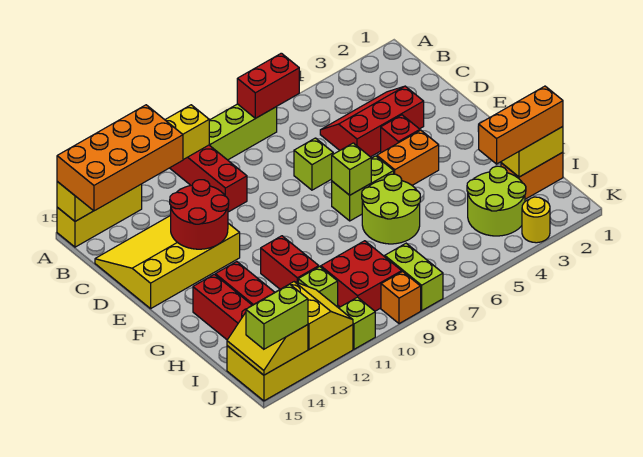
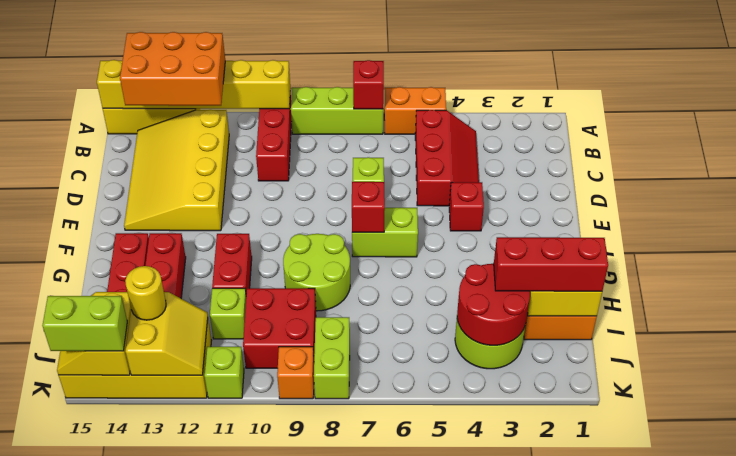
red brick A6:A7 level 2 -> red brick A7 level 2
orange brick A12:B15 level 3 -> orange brick A12:B14 level 3
red slope C3:D5 level 1 top D -> red slope B4:D5 level 1 top 5
yellow slope C12:E15 level 1 top E -> yellow slope B12:E14 level 1 top 12
red round brick D12:E13 level 2 -> red round brick I3:J4 level 2
orange brick F4:F5 level 1 -> orange brick A5:A6 level 1
lime brick F7 level 2 -> red brick F7 level 2
lime round brick G6:H7 level 1 -> lime round brick G8:H9 level 1
orange brick I1:I3 level 3 -> red brick I1:I3 level 3
yellow round brick K3 level 1 -> yellow round brick J13 level 3

